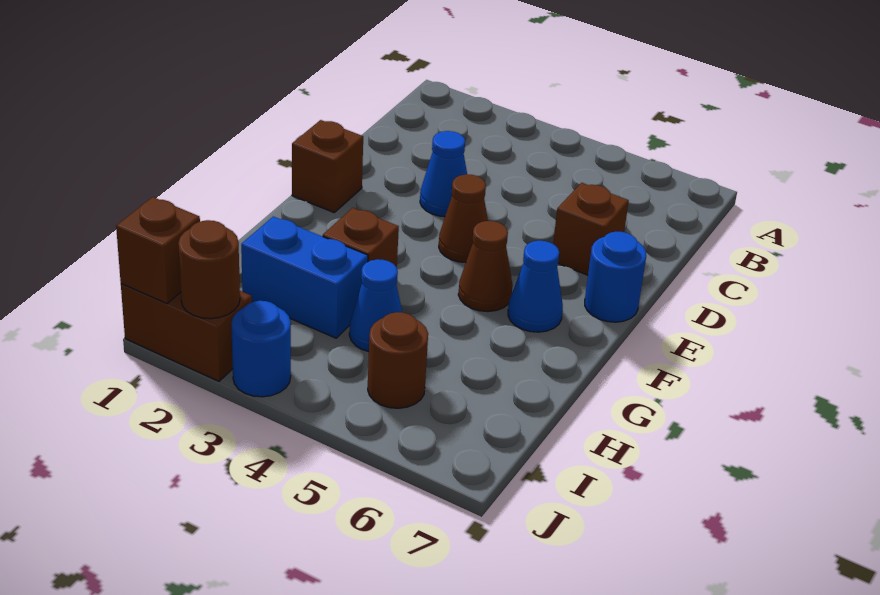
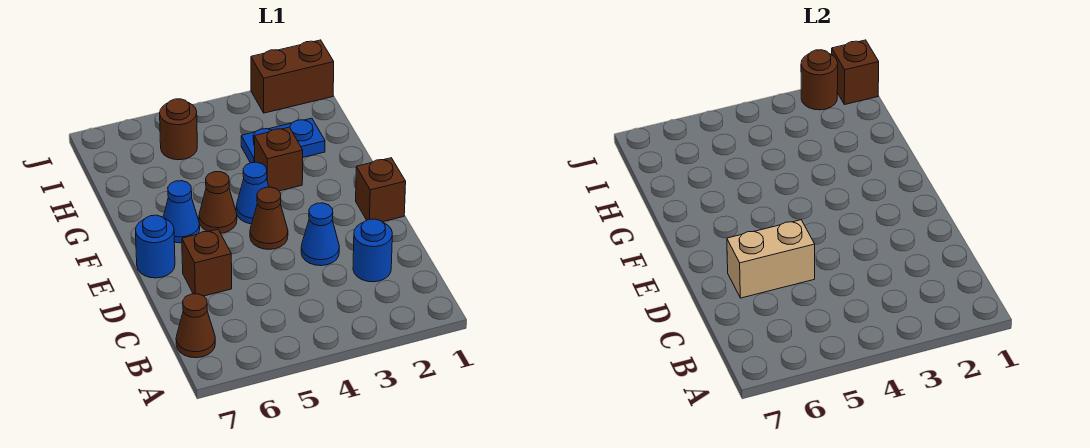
none -> brown cone B7 level 1
none -> tan brick D5:D6 level 2
blue brick H2:H3 level 1 -> blue plate H2:H3 level 1
blue cone H4 level 1 -> blue cone F4 level 1
blue round brick J3 level 1 -> blue round brick C2 level 1

